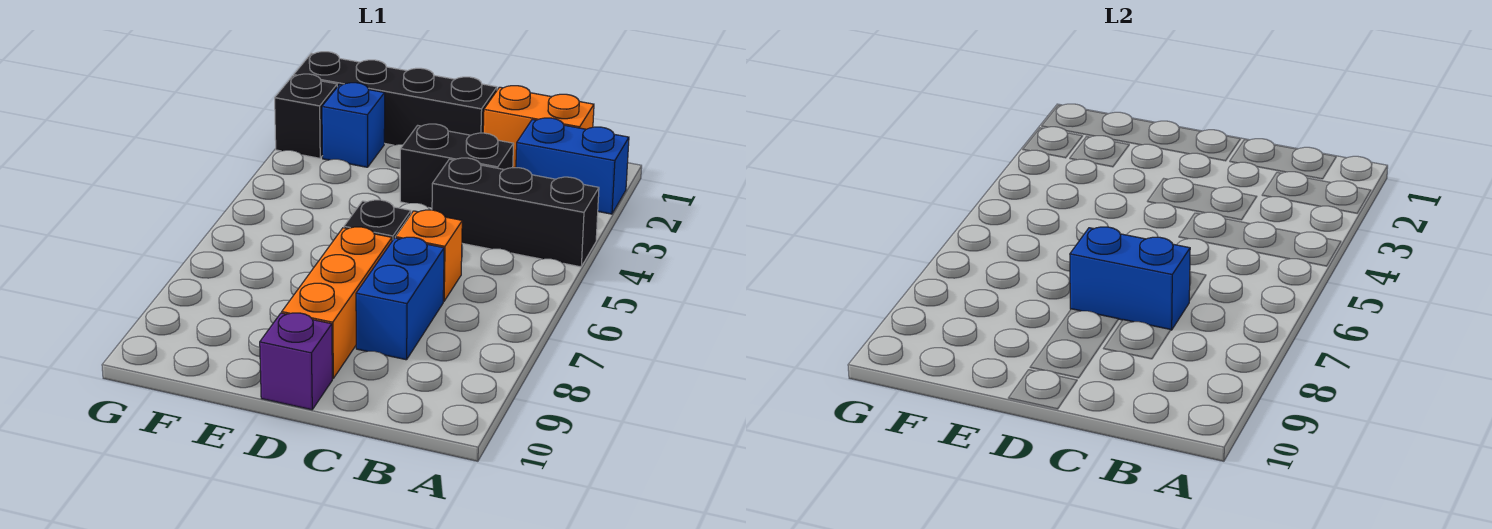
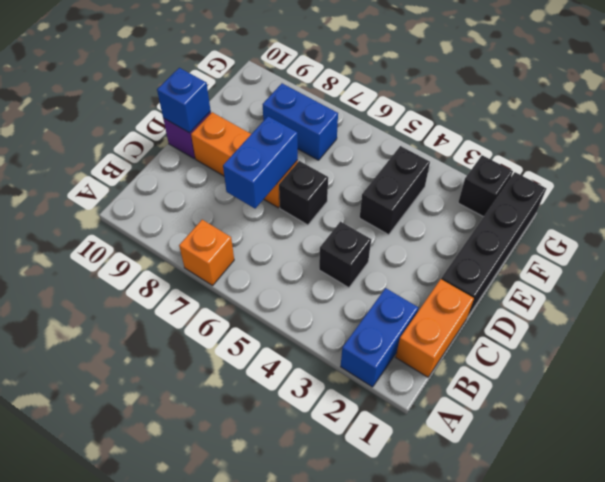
black brick A4:C4 level 1 -> black brick C4 level 1
black brick C3:D3 level 1 -> black brick E4:F4 level 1
orange brick C6 level 1 -> orange brick A7 level 1
blue brick C7:C8 level 1 -> blue brick F7:F8 level 1
blue brick F2 level 1 -> blue brick D10 level 2

